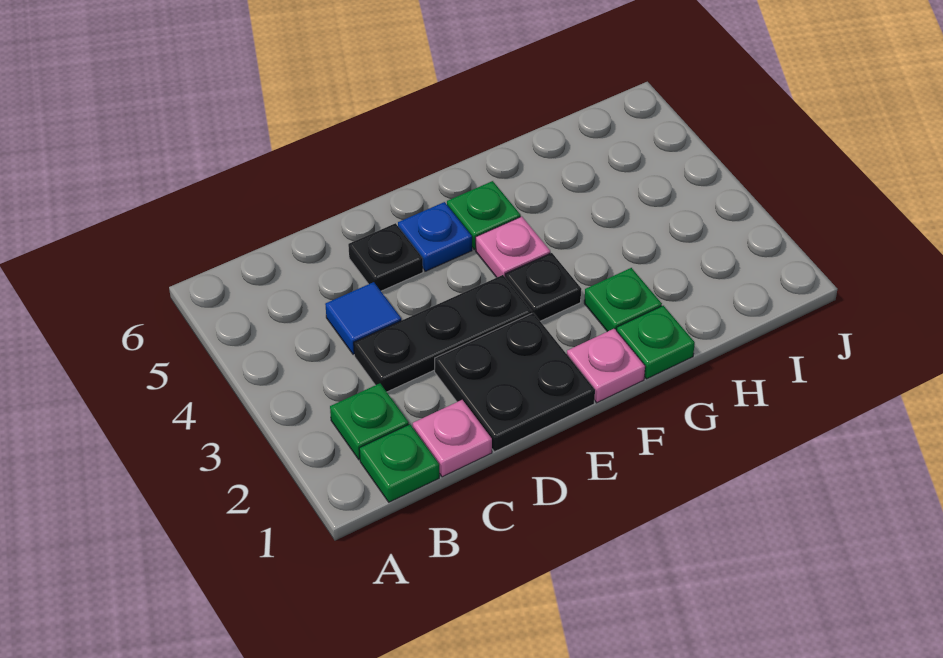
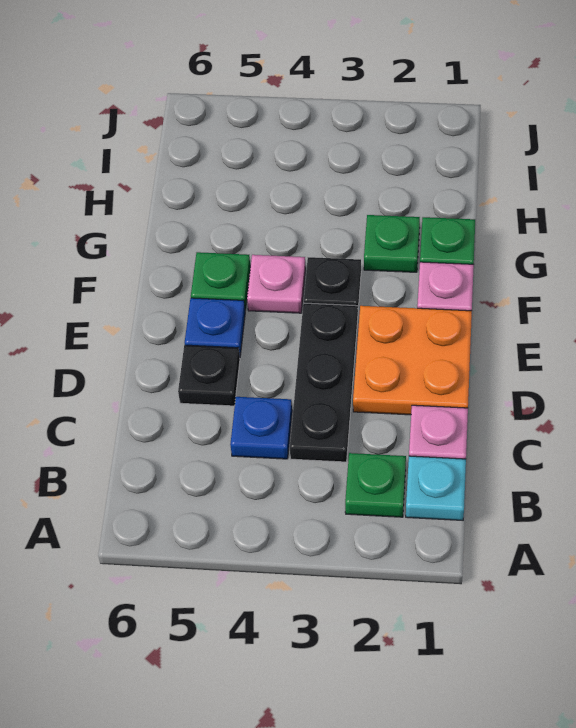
green plate B1 level 1 -> cyan plate B1 level 1
blue tile C4 level 1 -> blue plate C4 level 1
black plate D1:E2 level 1 -> orange plate D1:E2 level 1

